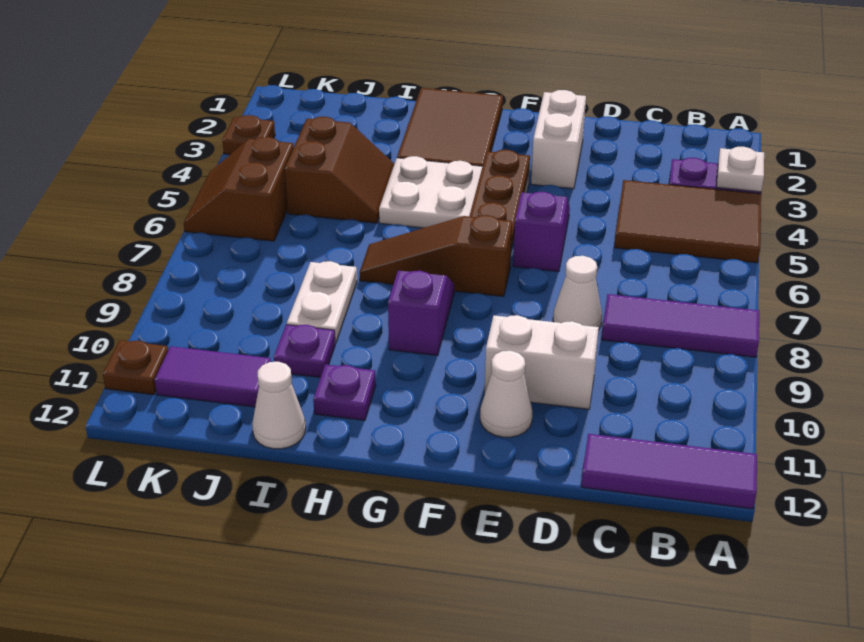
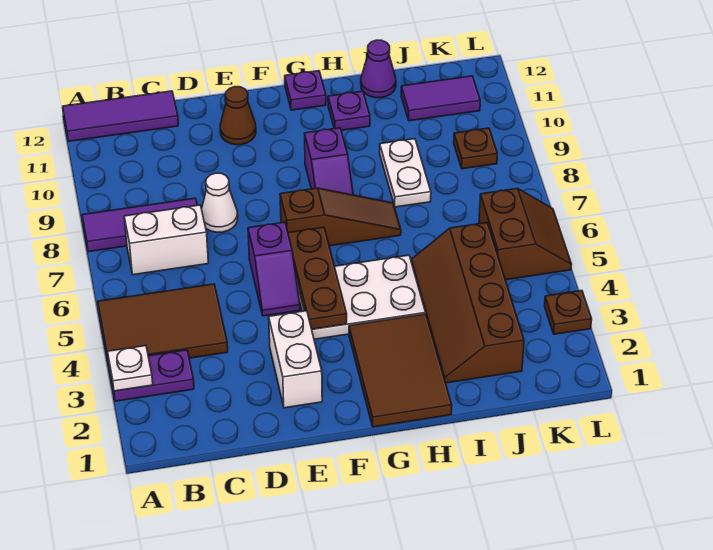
white brick D10:E10 level 1 -> white brick B7:C7 level 1
white cone E11 level 1 -> brown cone E11 level 1
brown slope I4:J5 level 1 top J -> brown slope I2:J5 level 1 top J
purple plate I10 level 1 -> purple plate G12 level 1
white cone I12 level 1 -> purple cone I12 level 1
brown plate L11 level 1 -> brown plate K9 level 1

